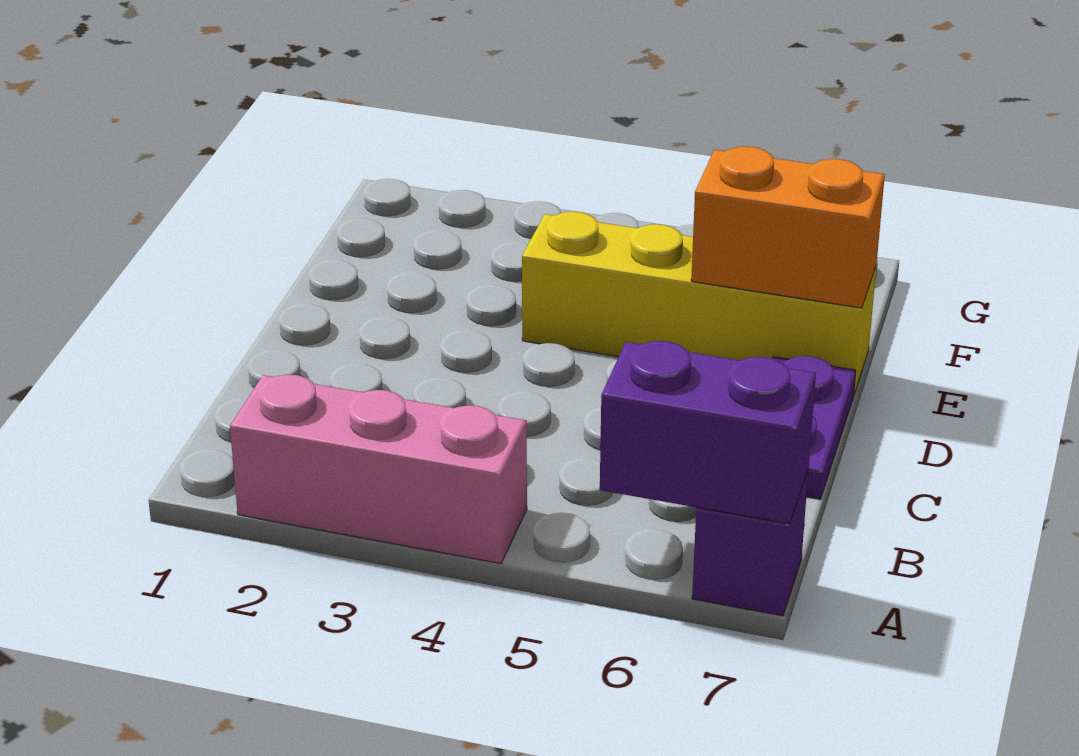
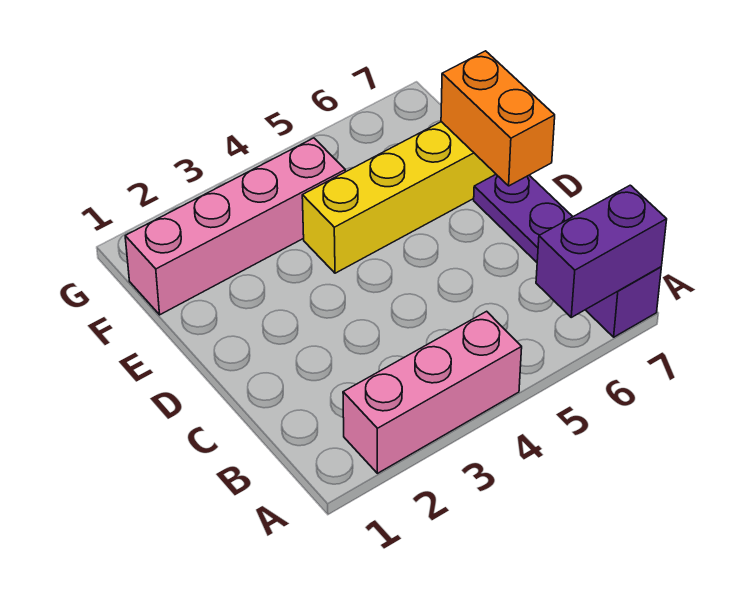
orange brick E6:E7 level 2 -> orange brick D7:E7 level 2
none -> pink brick F1:F4 level 1

